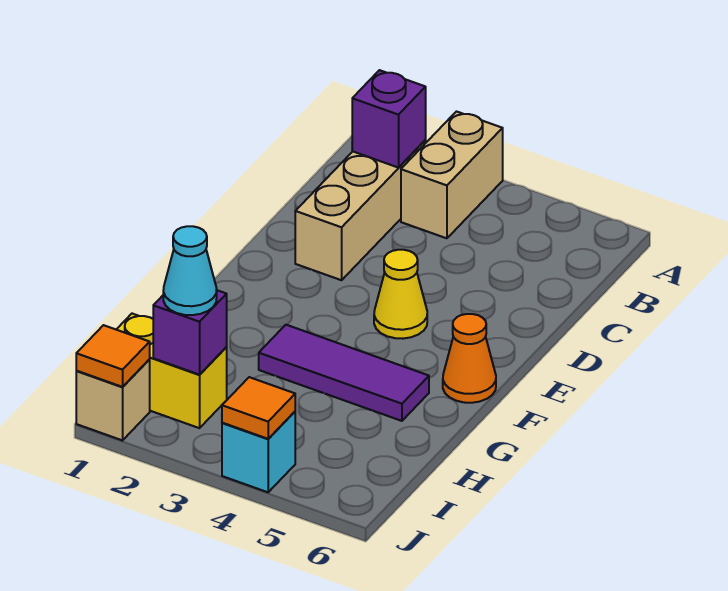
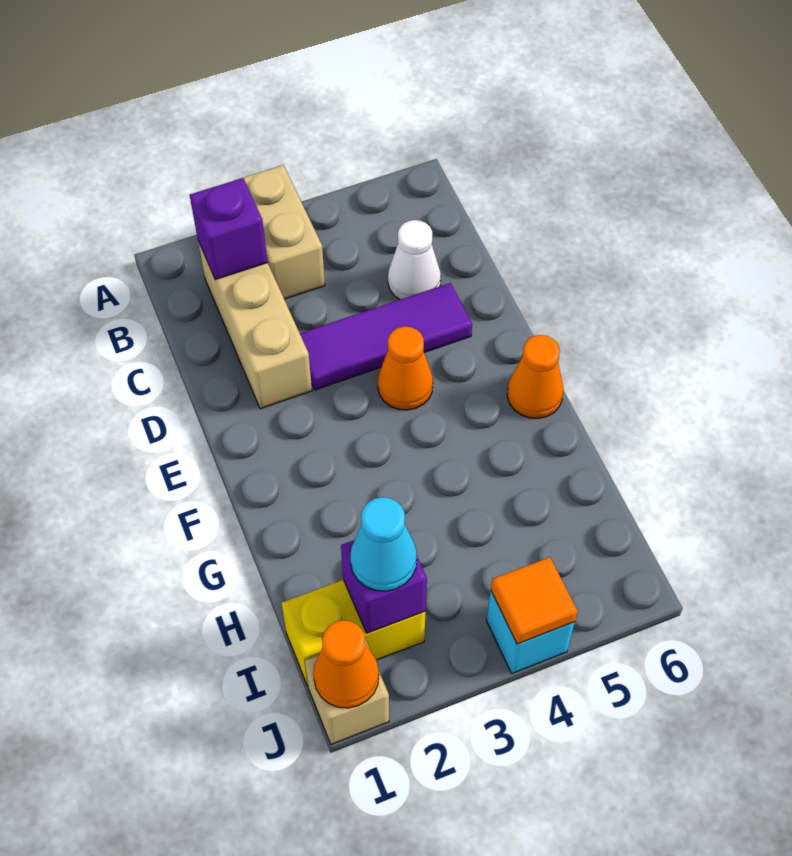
none -> white cone C5 level 1
yellow cone E4 level 1 -> orange cone E4 level 1
purple tile G3:G5 level 1 -> purple tile D3:D5 level 1
orange tile J1 level 2 -> orange cone J1 level 2

